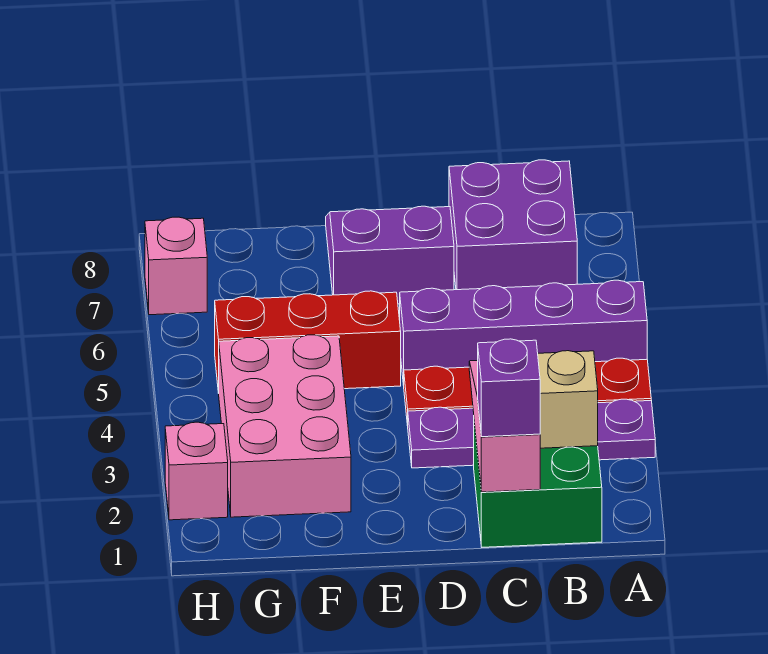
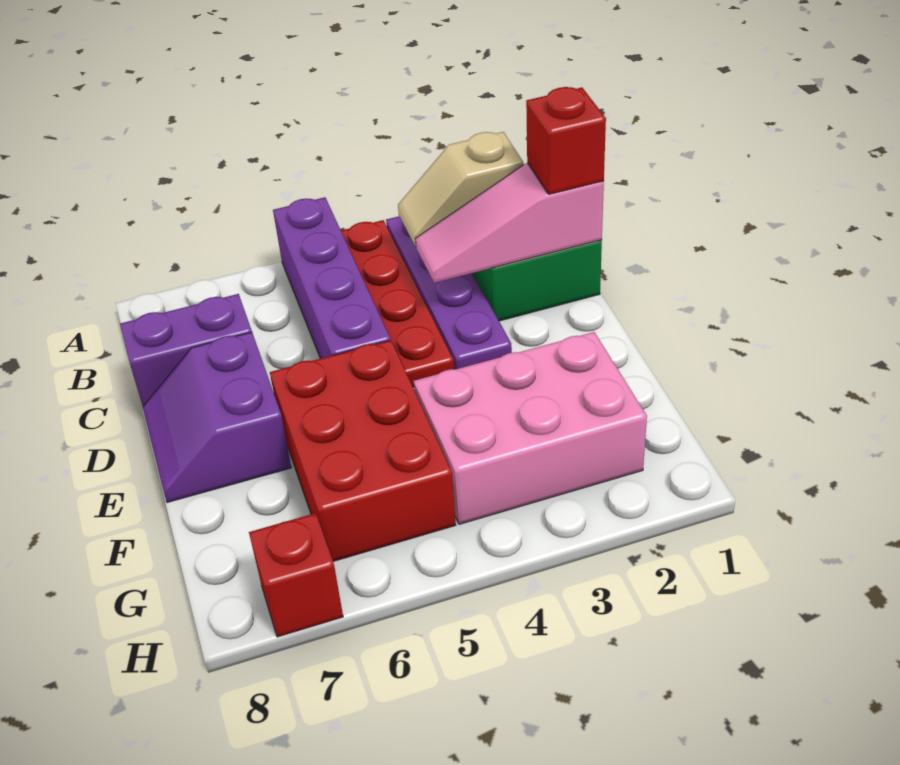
purple brick B7:C8 level 1 -> purple brick C7:C8 level 1
purple brick C1 level 3 -> red brick C1 level 3
red brick E5:G5 level 1 -> red brick E5:G6 level 1
pink brick H2 level 1 -> none
pink brick H7 level 1 -> red brick H7 level 1

